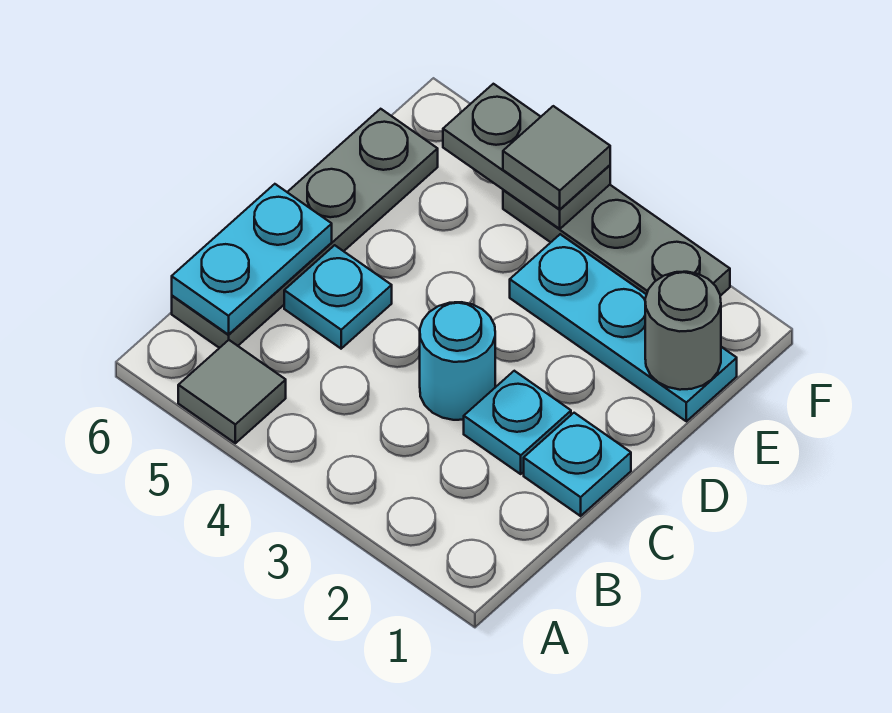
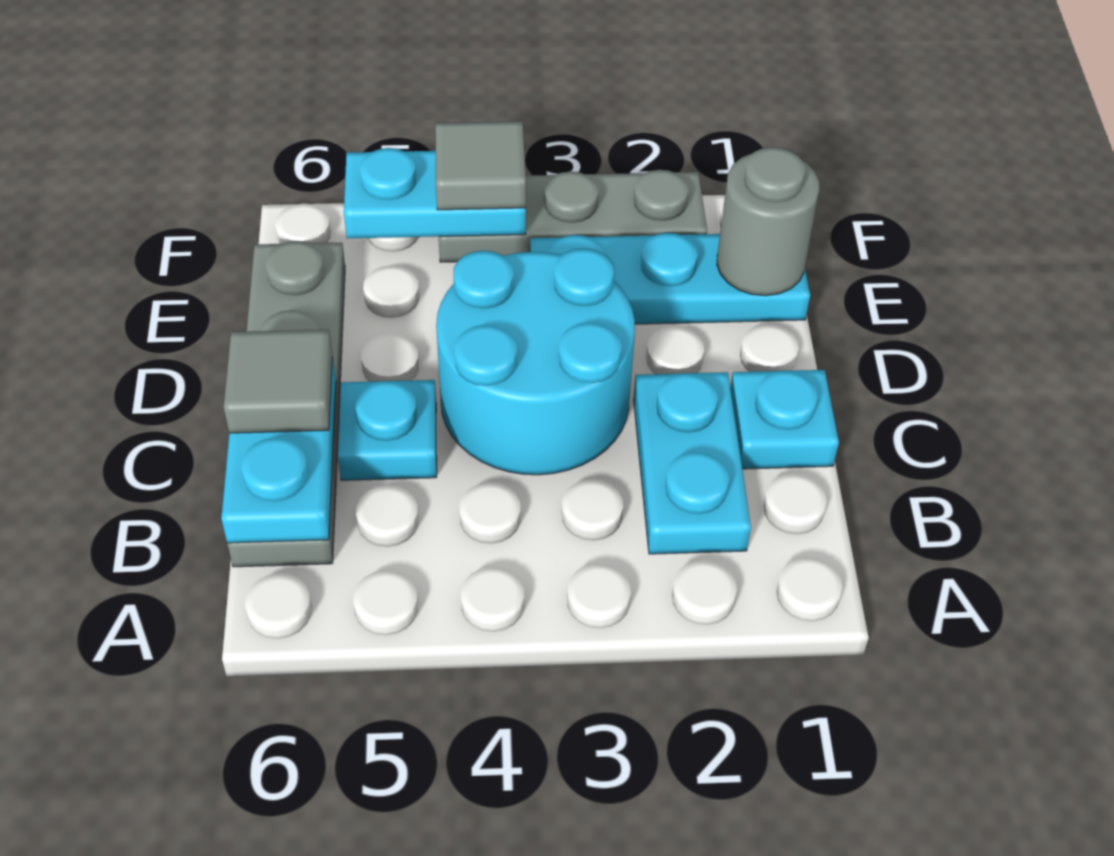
grey tile A5 level 1 -> grey tile C6 level 3
cyan plate C2 level 1 -> cyan plate B2:C2 level 1
cyan round brick C3 level 1 -> cyan round brick C3:D4 level 1
grey plate F4:F5 level 2 -> cyan plate F4:F5 level 2

